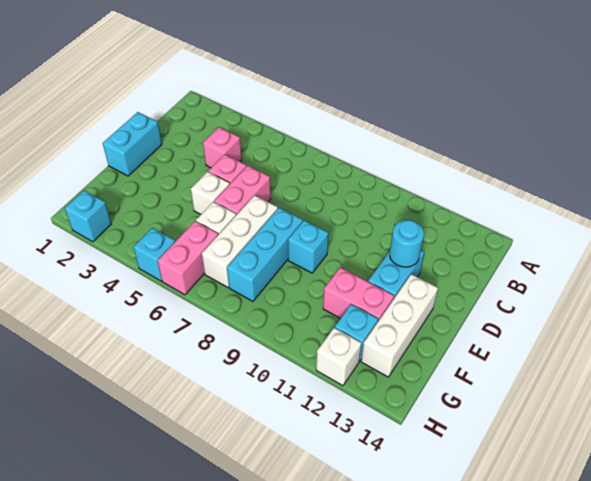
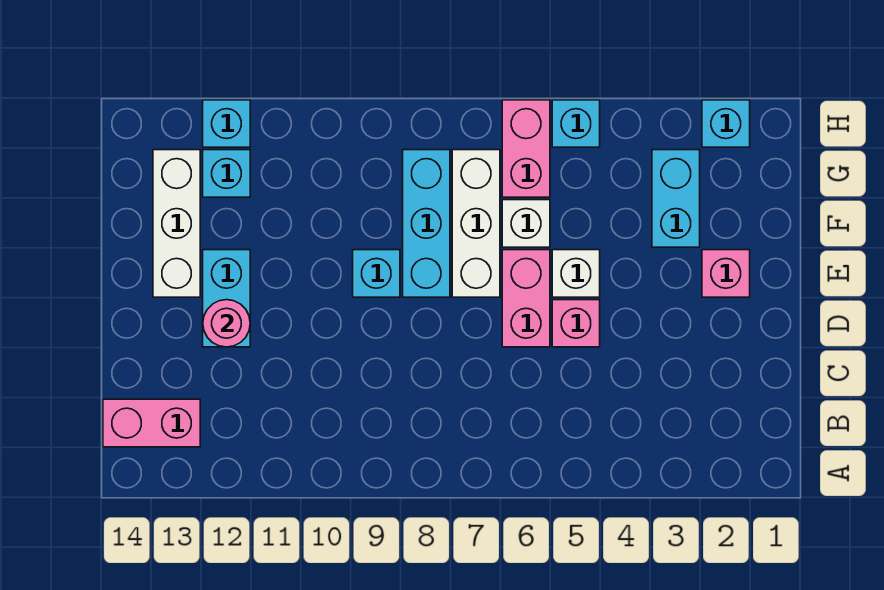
pink brick C4 level 1 -> pink brick E2 level 1
cyan brick D1:E1 level 1 -> cyan brick F3:G3 level 1
cyan round brick D12 level 2 -> pink round brick D12 level 2
pink brick F11:F12 level 1 -> pink brick B13:B14 level 1
white brick H12 level 1 -> cyan brick H12 level 1

